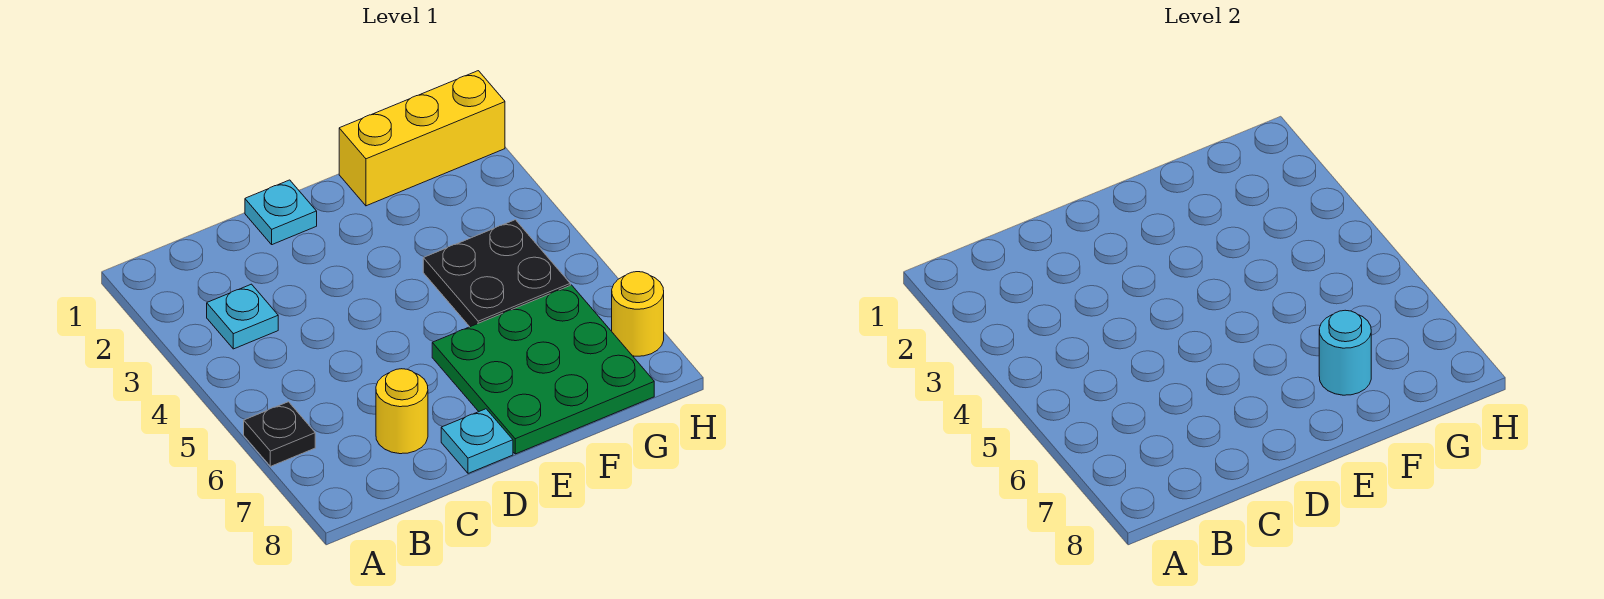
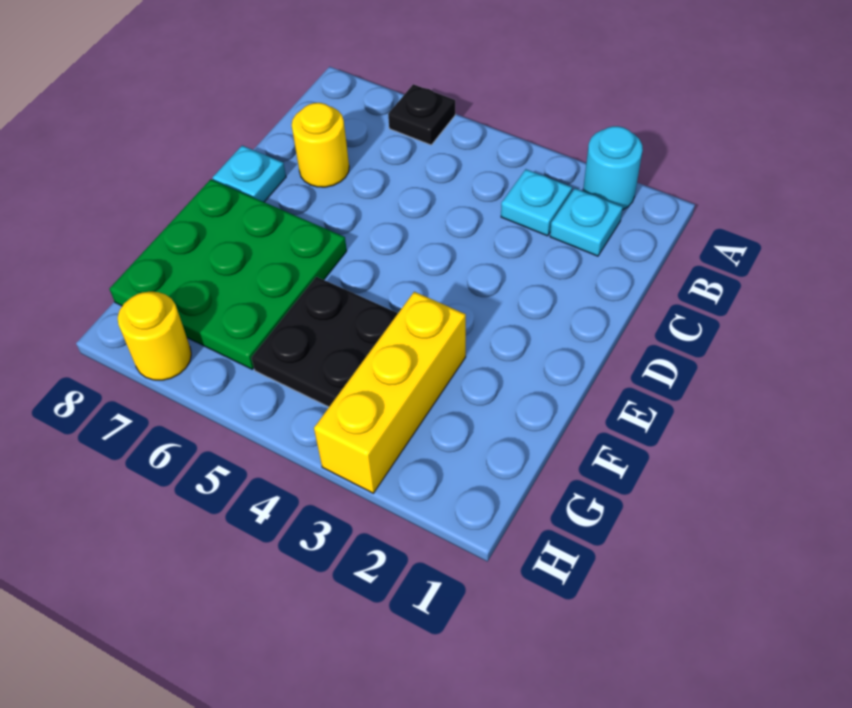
cyan plate D1 level 1 -> cyan plate B2 level 1
yellow brick F1:H1 level 1 -> yellow brick F3:H3 level 1
cyan round brick F7 level 2 -> cyan round brick A2 level 1

